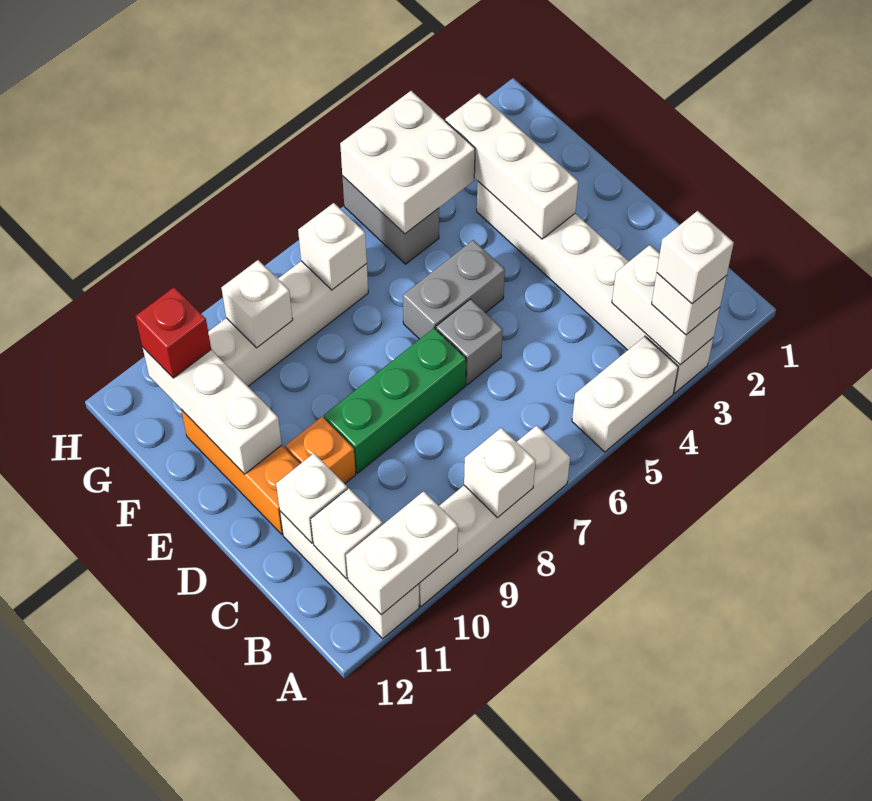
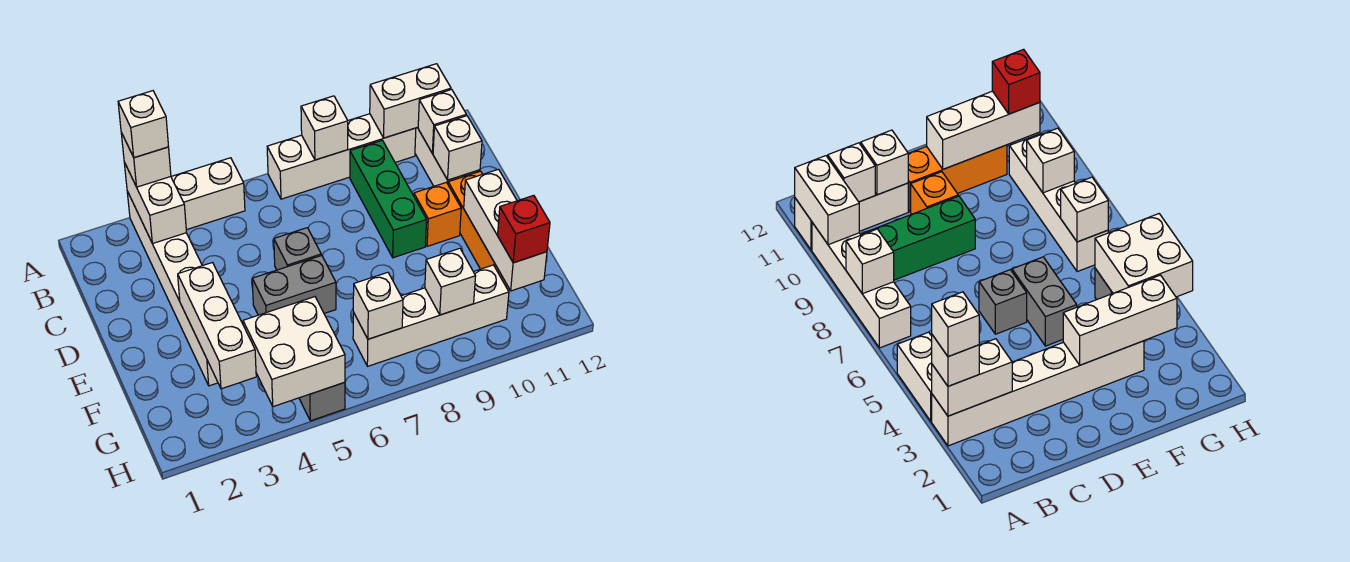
green brick D7:D9 level 1 -> green brick B9:D9 level 1

